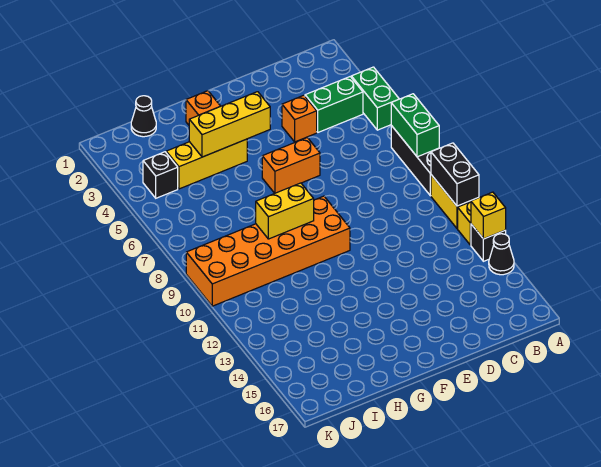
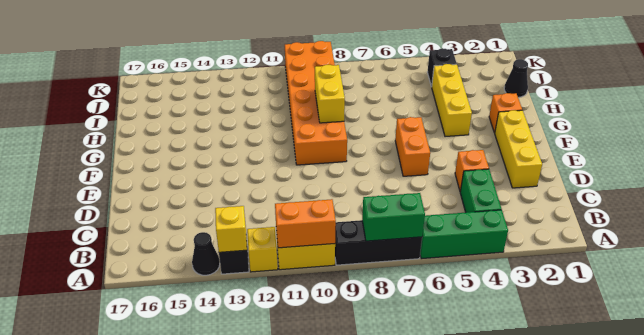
green brick A4:A5 level 1 -> green brick A4:A6 level 1
black brick A10:A11 level 2 -> orange brick A10:A11 level 2
yellow brick F4:H4 level 2 -> yellow brick D2:F2 level 1

